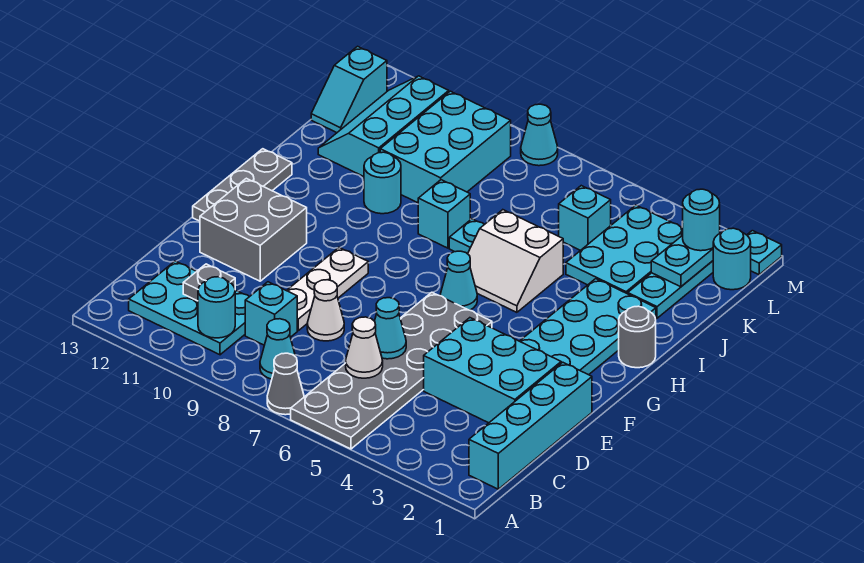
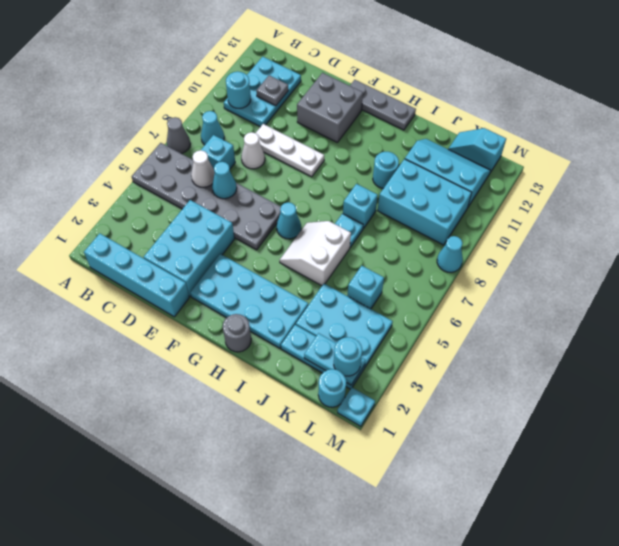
cyan brick C9 level 1 -> cyan brick C7 level 1

